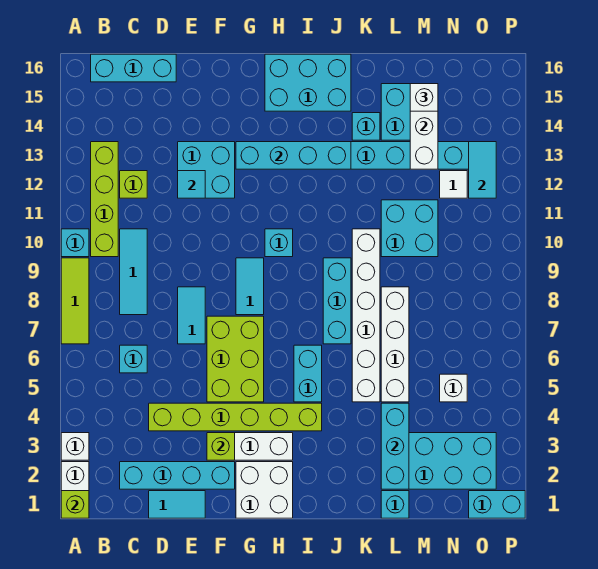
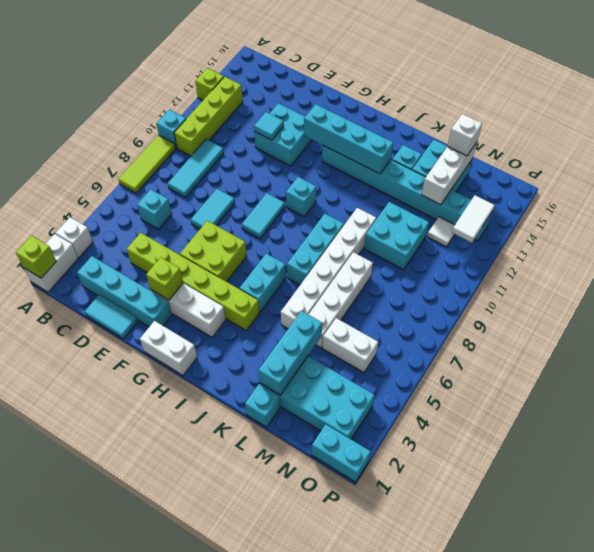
cyan brick B16:D16 level 1 -> none
lime brick C12 level 1 -> lime brick A13 level 1
lime brick F5:G7 level 1 -> lime brick F5:G6 level 1
white brick G1:H2 level 1 -> white brick G1:H1 level 1
cyan brick H15:J16 level 1 -> none
white brick N5 level 1 -> white brick M5:N5 level 1
cyan tile O12:O13 level 2 -> white tile O12:O13 level 2

